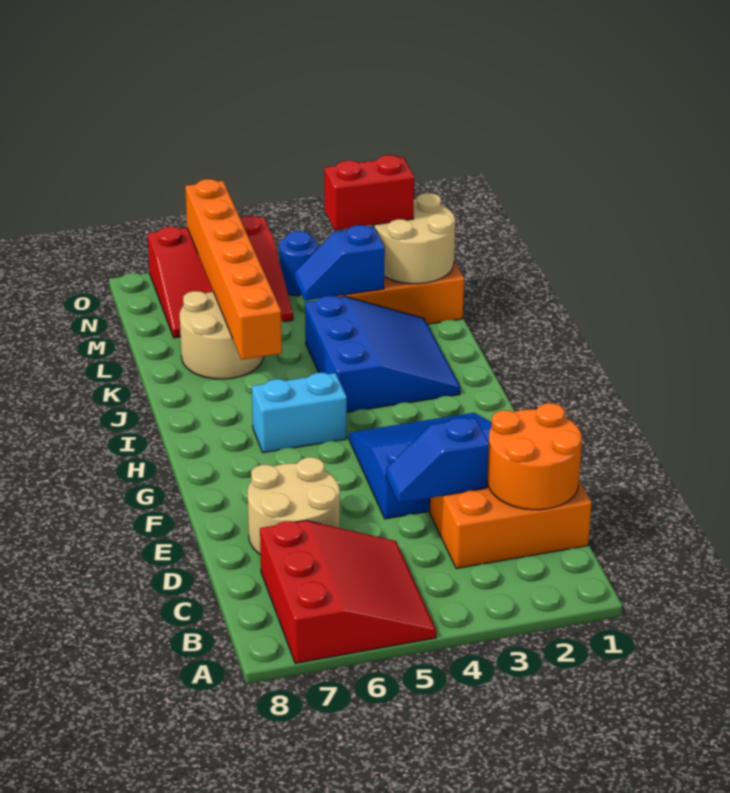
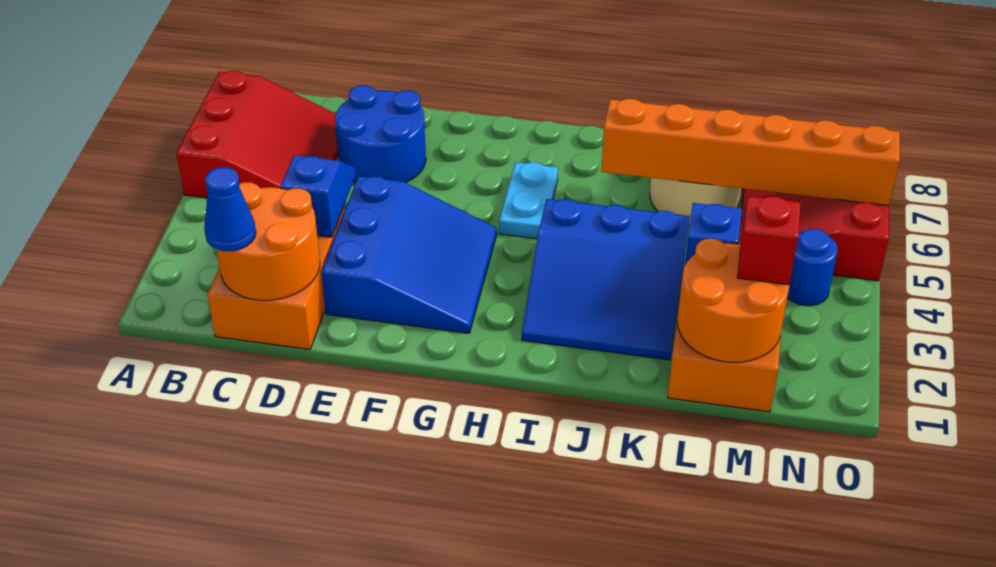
red slope A5:C7 level 1 top 7 -> red slope A5:C7 level 1 top A
none -> blue cone C1 level 3
tan round brick D6:E7 level 1 -> blue round brick D6:E7 level 1
cyan brick H5:H6 level 1 -> cyan plate H5:H6 level 1
tan round brick L1:M2 level 2 -> orange round brick L1:M2 level 2
red brick M2:M3 level 3 -> red brick M2 level 3

